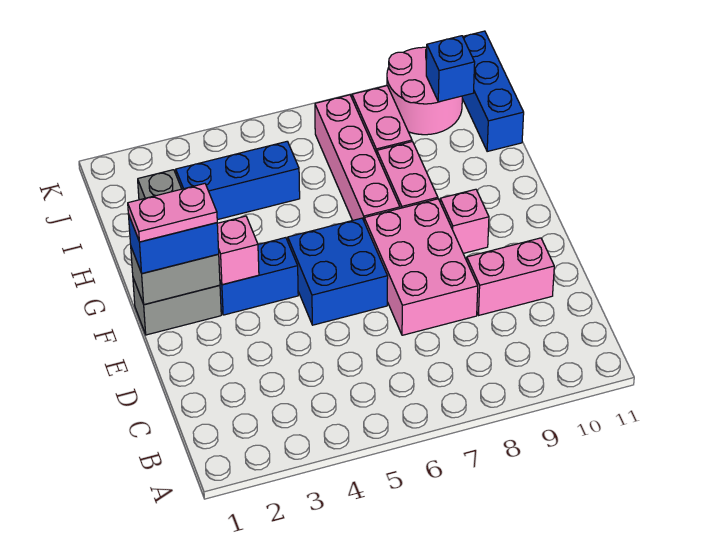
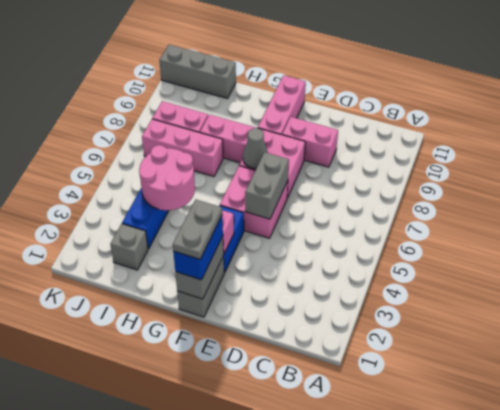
pink brick D7:F8 level 1 -> pink brick E7:F8 level 1
pink brick D9:D10 level 1 -> pink brick D9:E9 level 1
blue brick E5:F6 level 1 -> pink brick E5:F6 level 1
none -> grey brick E5:E6 level 2
pink plate F1:F2 level 4 -> grey plate F1:F2 level 4
none -> grey cone F7 level 2
pink brick F9 level 1 -> pink brick F9:F11 level 1
pink brick G7:J7 level 1 -> pink brick H7:J7 level 1
blue brick I11:K11 level 1 -> grey brick I11:K11 level 1
pink round brick J9:K10 level 1 -> pink round brick H4:I5 level 2
blue brick J10 level 2 -> none

